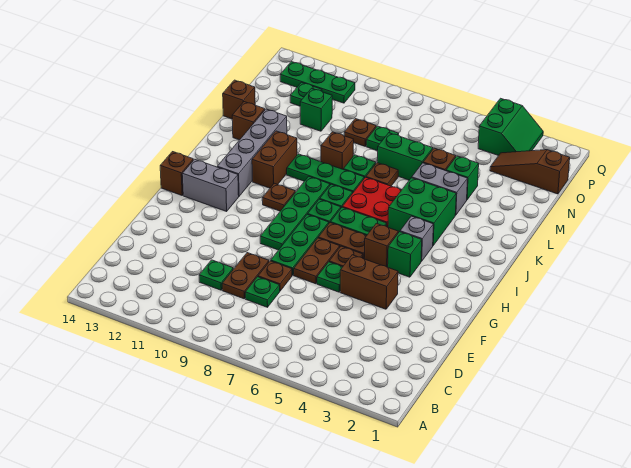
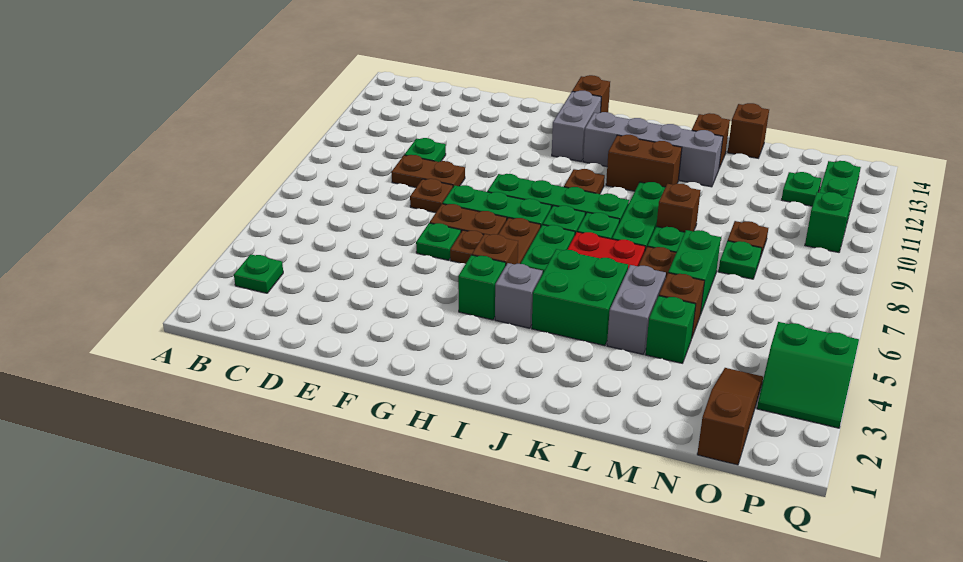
green plate D8 level 1 -> green plate B3 level 1
brown brick F4:F5 level 1 -> none
green brick N11 level 1 -> green brick P10 level 1

